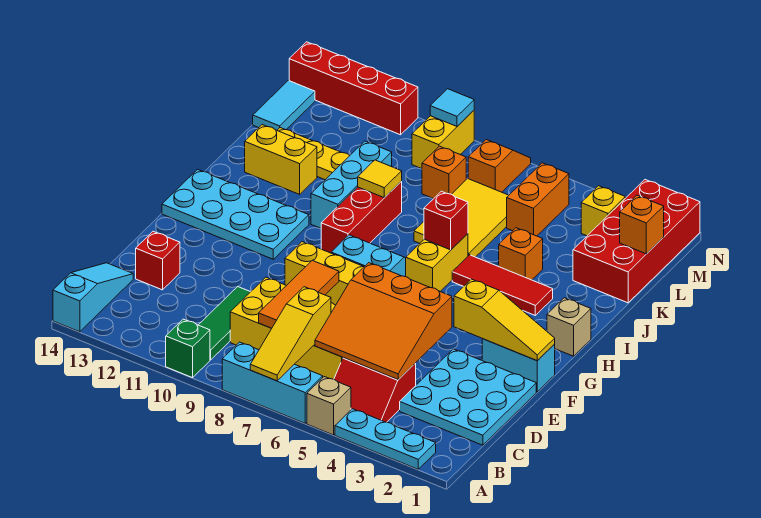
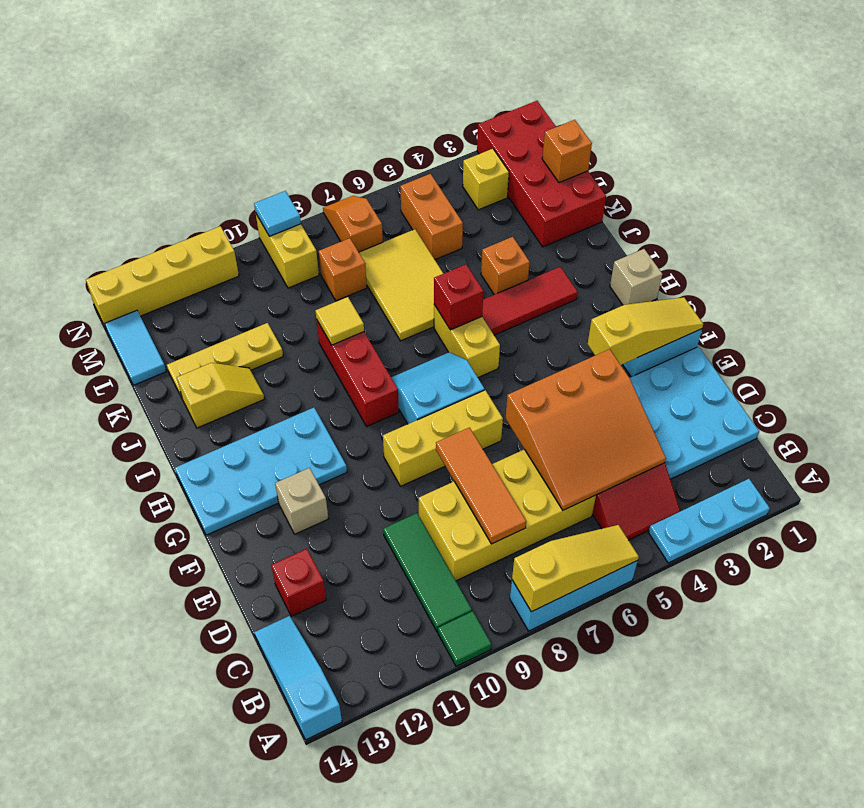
tan brick A5 level 1 -> tan brick F12 level 1
yellow slope A7:C7 level 2 top C -> yellow slope A6:A8 level 2 top 8
green brick A10 level 1 -> green tile A10 level 1
cyan brick I10:K10 level 1 -> none
yellow brick J12:J13 level 1 -> yellow slope J12:J13 level 1 top 13
red brick N11:N14 level 1 -> yellow brick N11:N14 level 1

